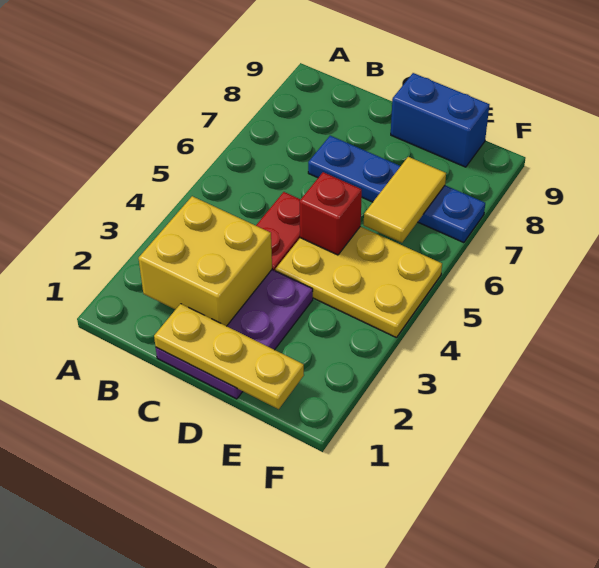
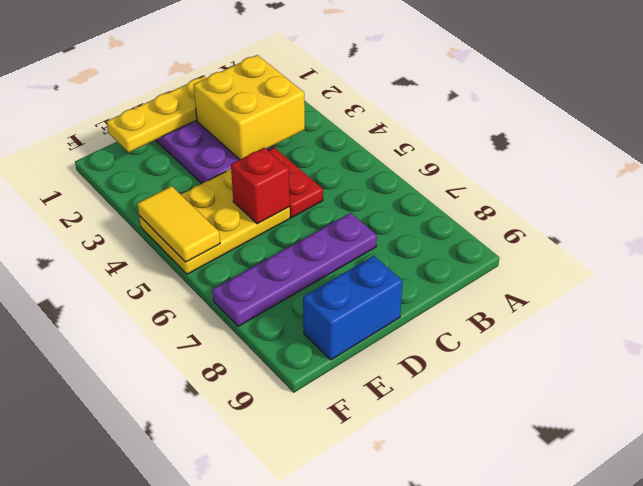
blue plate C7:F7 level 1 -> purple plate C7:F7 level 1
yellow tile E6:E7 level 2 -> yellow tile F4:F5 level 2

